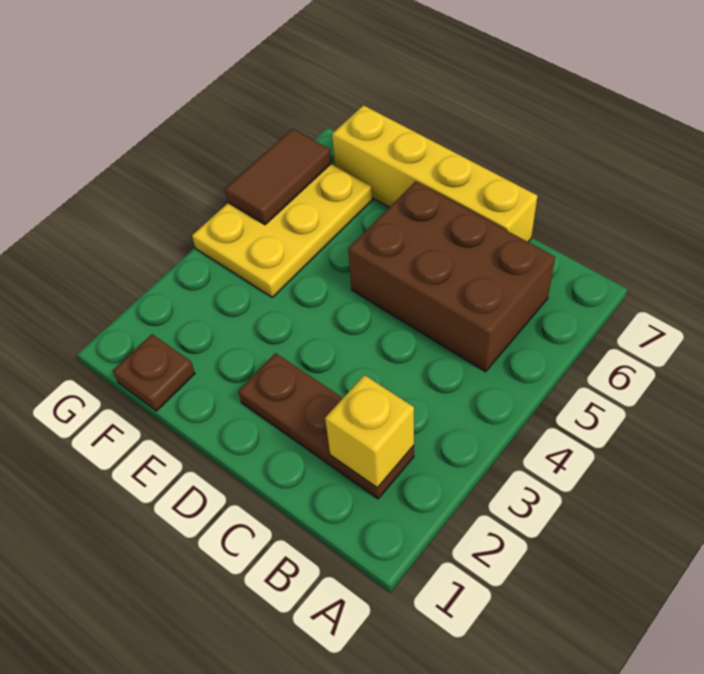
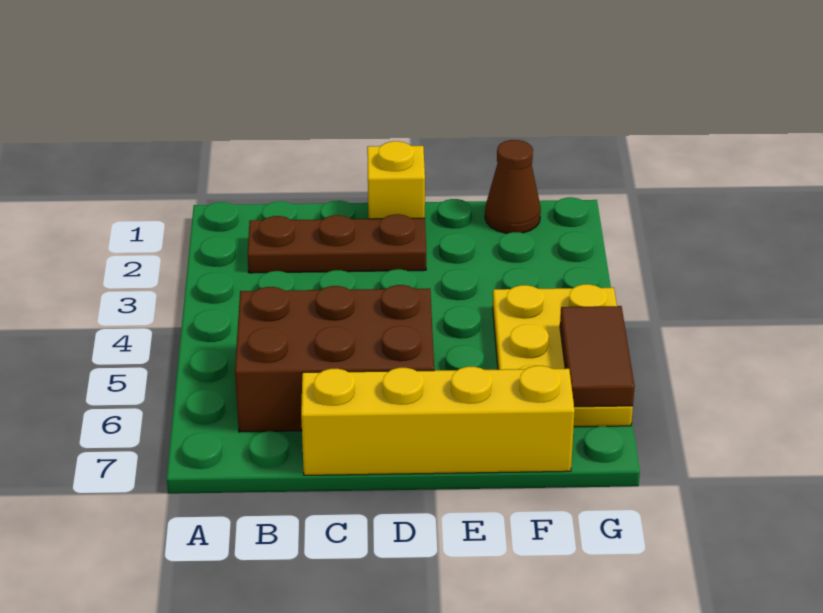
yellow brick B2 level 2 -> yellow brick D1 level 1
brown plate F1 level 1 -> brown cone F1 level 1

